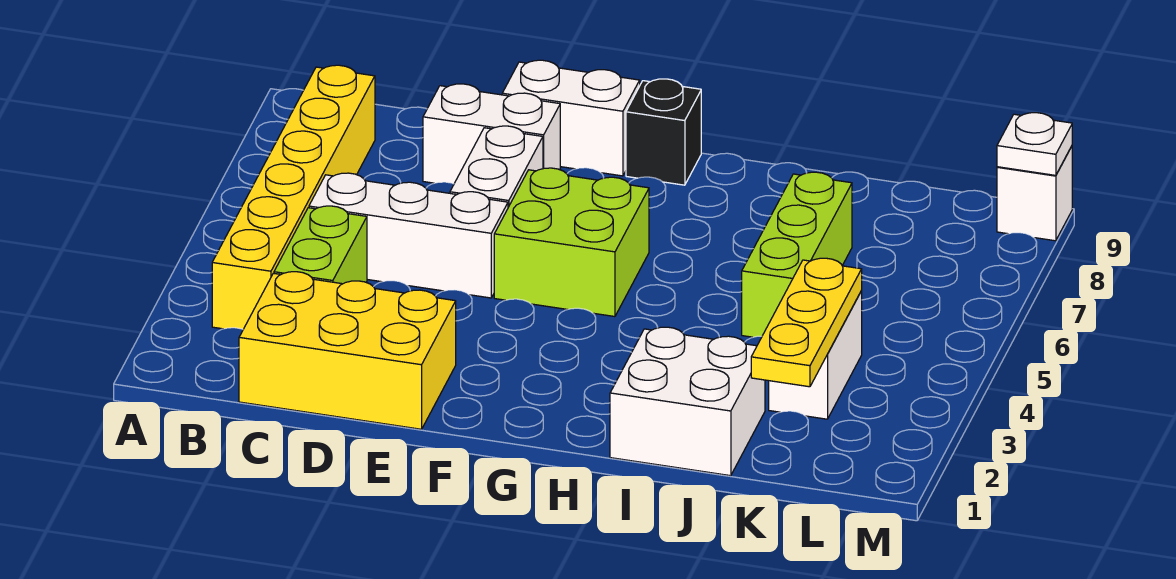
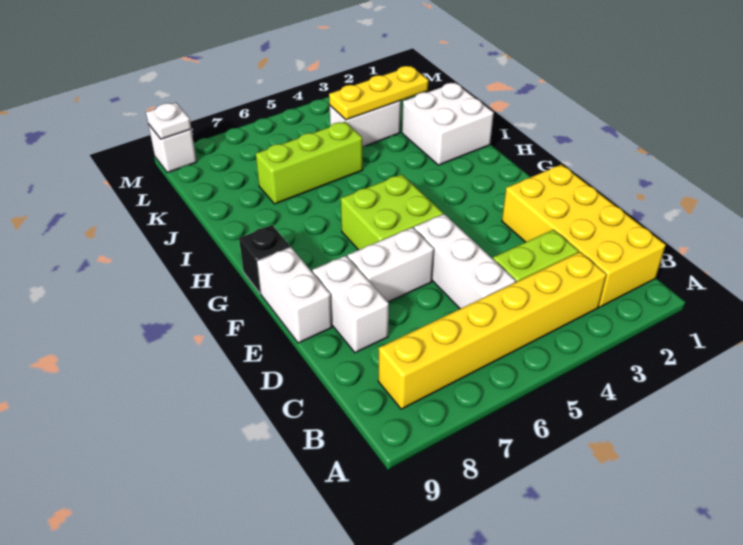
yellow brick C1:E2 level 1 -> yellow brick B1:E2 level 1

